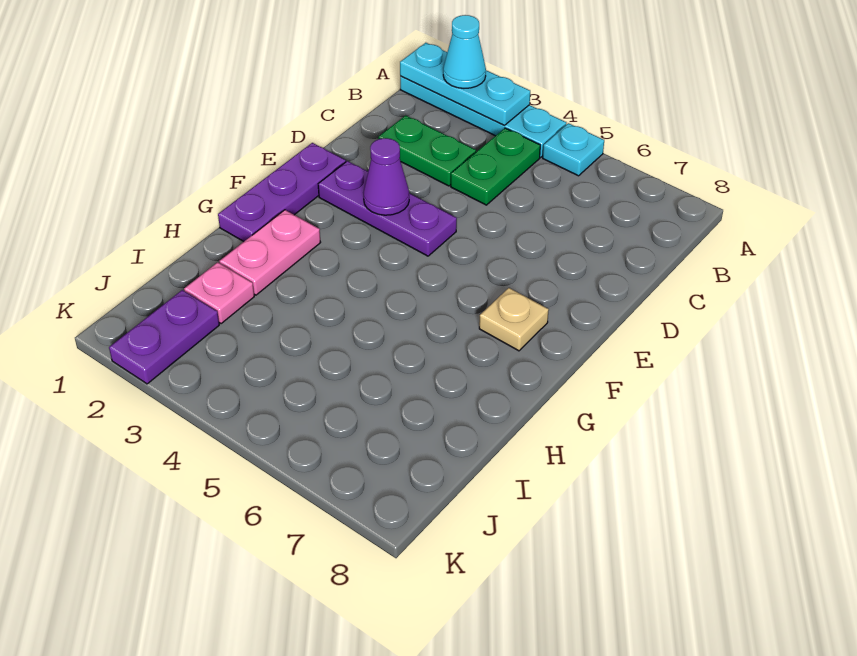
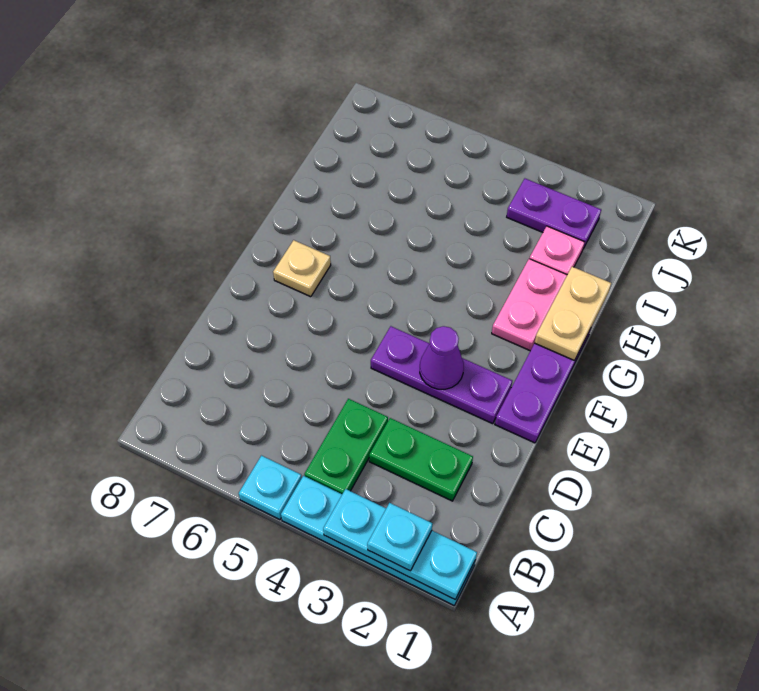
cyan cone A2 level 3 -> cyan plate A2 level 3
none -> tan plate G1:H1 level 2
purple plate J2:K2 level 1 -> purple plate J2:J3 level 1

